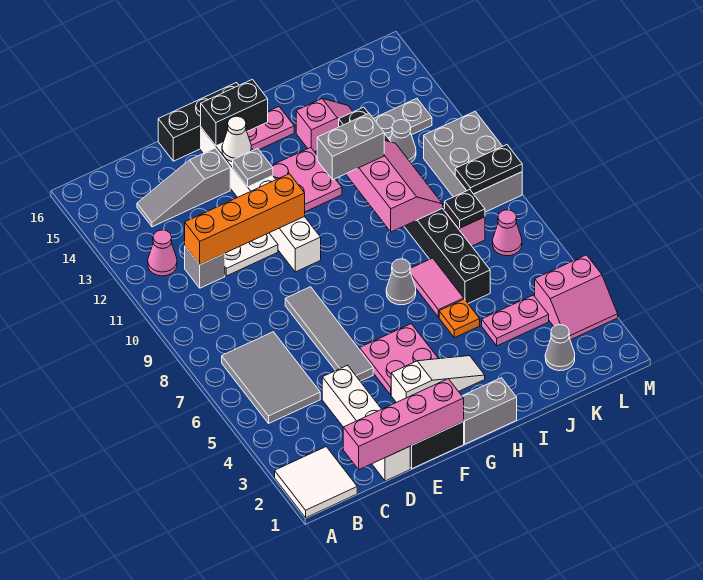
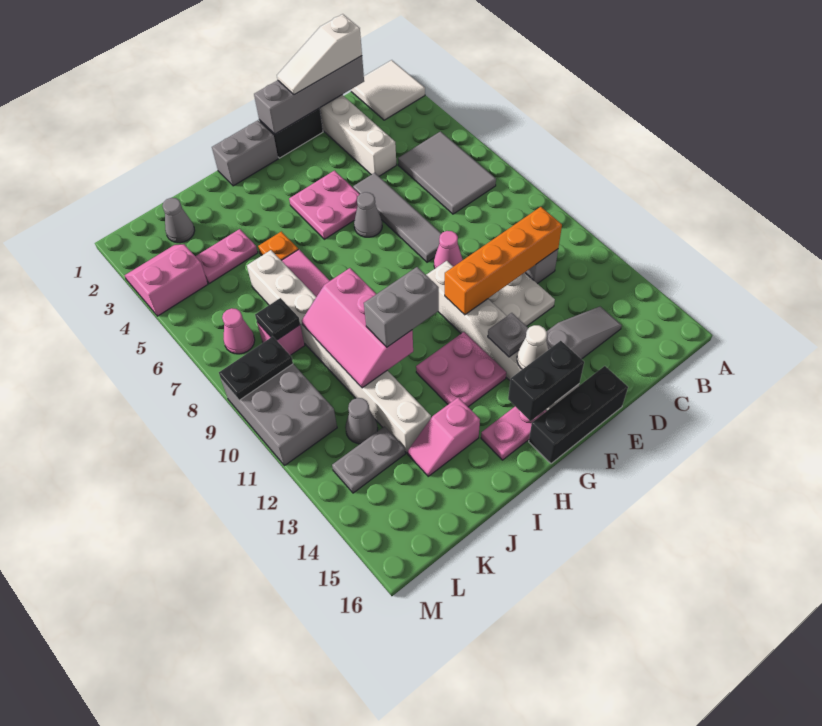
pink cone B12 level 1 -> pink cone E9 level 1
pink brick C1:F1 level 2 -> grey brick C1:F1 level 2
white slope F3:H3 level 1 top F -> white slope C1:E1 level 3 top C
grey cone H7 level 1 -> grey cone F6 level 1
black brick J6:J13 level 1 -> white brick J6:J13 level 1

